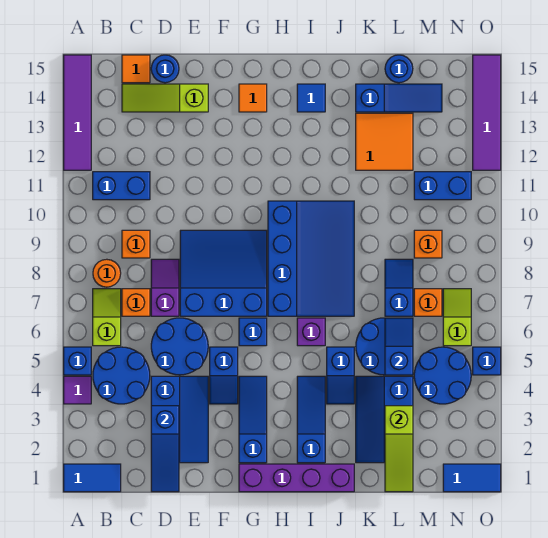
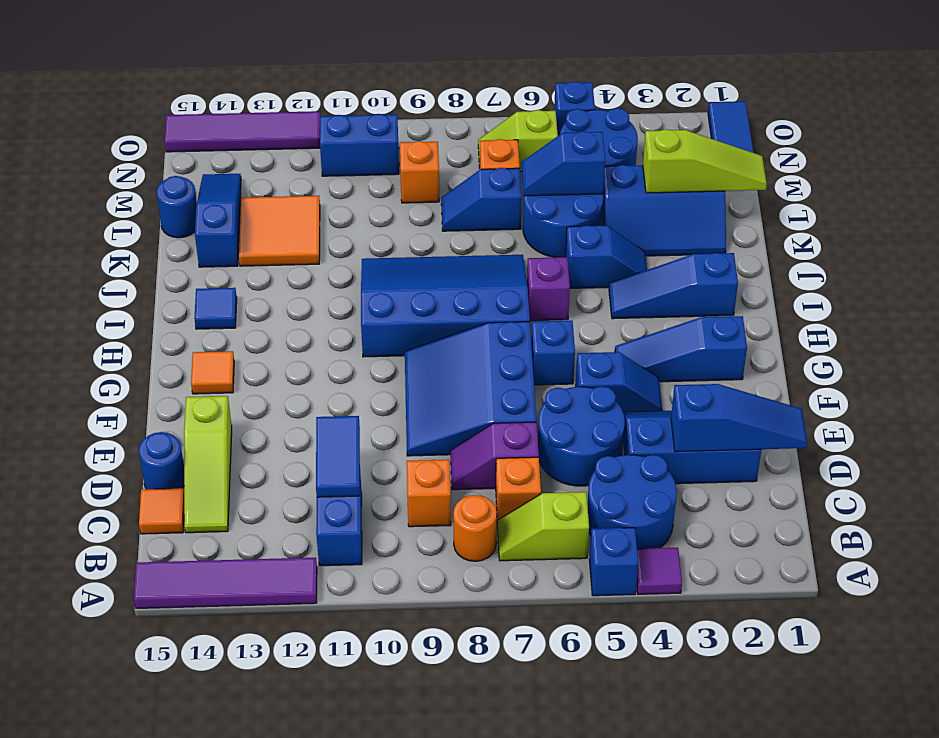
blue tile A1:B1 level 1 -> blue tile C11:D11 level 2
purple brick G1:J1 level 1 -> none
blue brick M11:N11 level 1 -> blue brick N10:N11 level 1

